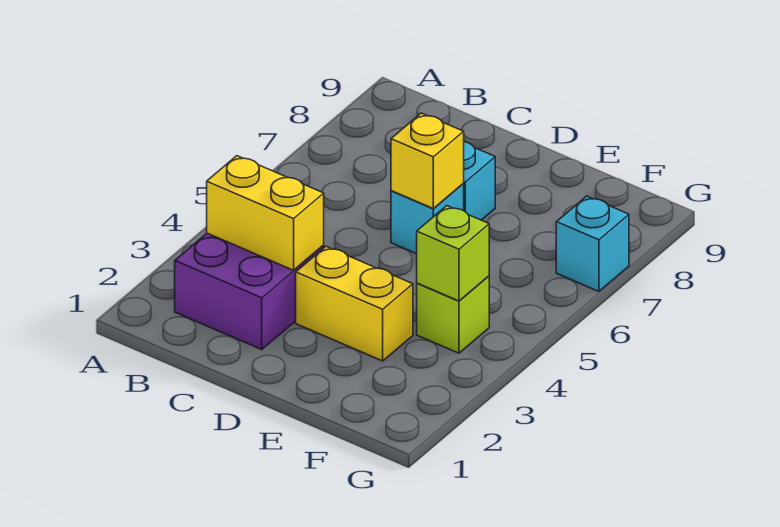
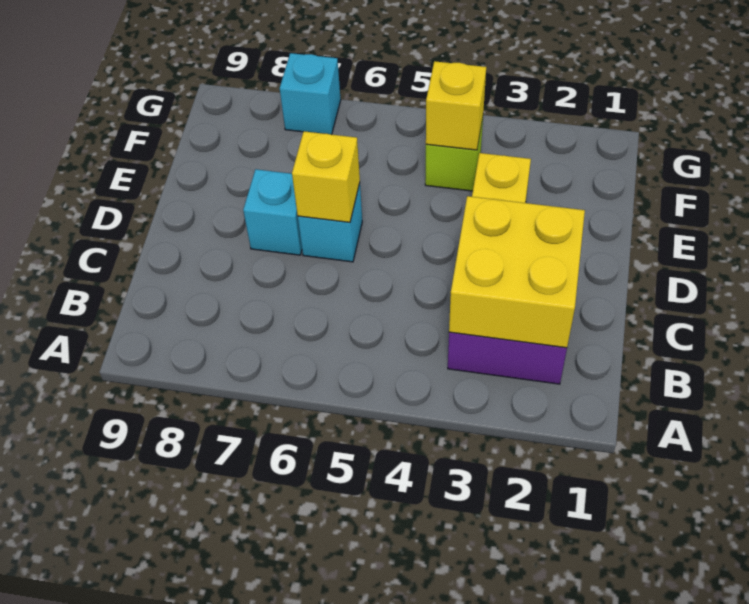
yellow brick B3:C3 level 2 -> yellow brick B2:C3 level 2
lime brick F4 level 2 -> yellow brick F4 level 2

